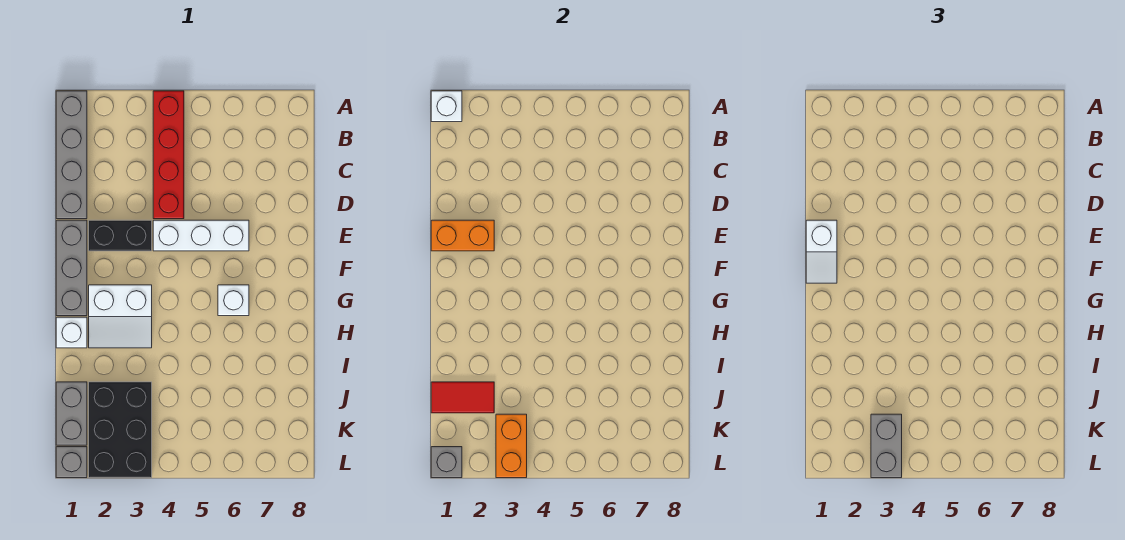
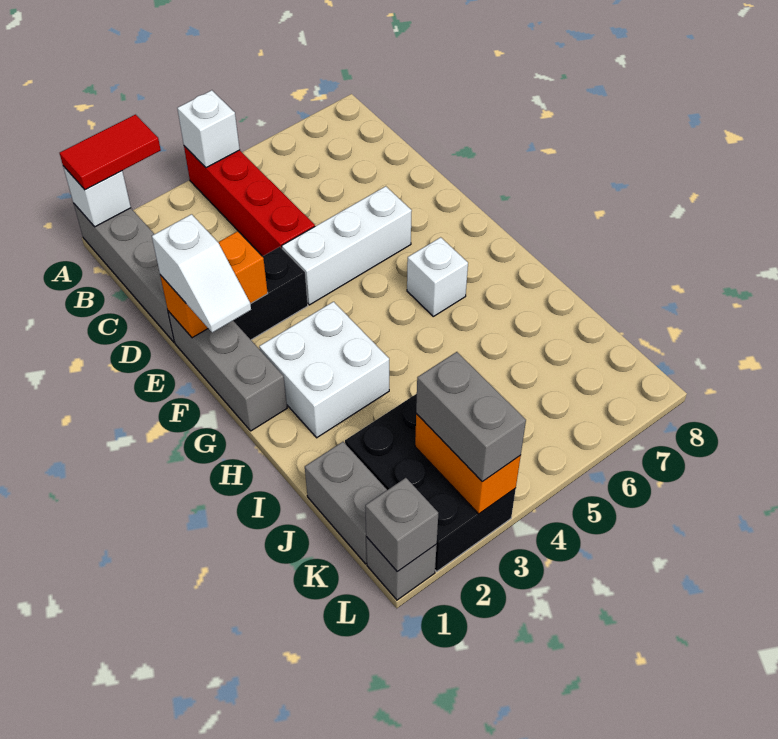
white slope G2:H3 level 1 top G -> white brick G2:H3 level 1
white brick H1 level 1 -> white brick A4 level 2
red tile J1:J2 level 2 -> red tile A1:A2 level 3

